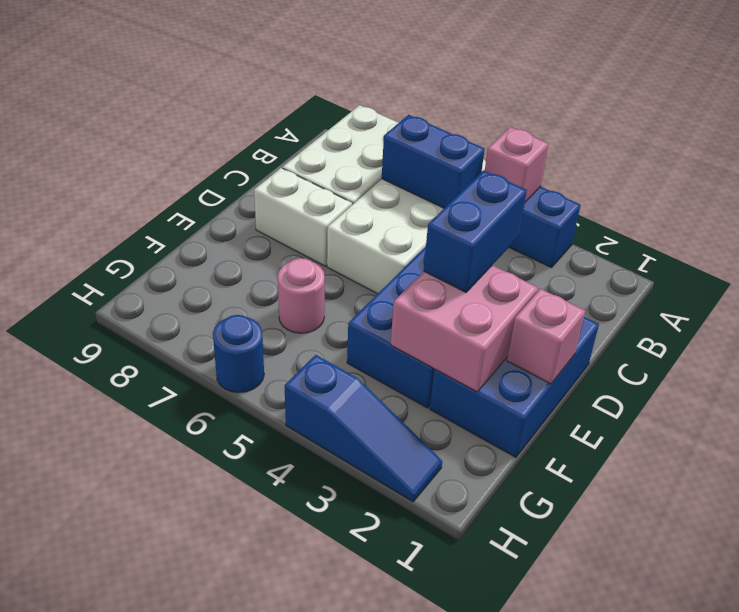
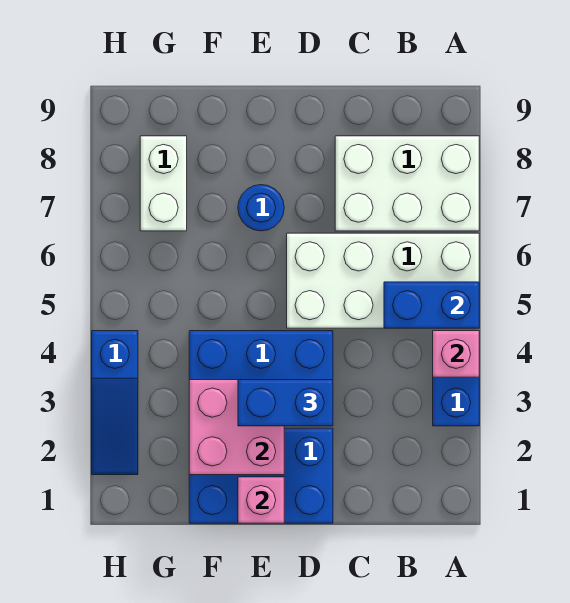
blue brick B5:B6 level 2 -> blue brick A5:B5 level 2
white brick D7:D8 level 1 -> white brick G7:G8 level 1
pink round brick F6 level 1 -> none
blue round brick H6 level 1 -> blue round brick E7 level 1

